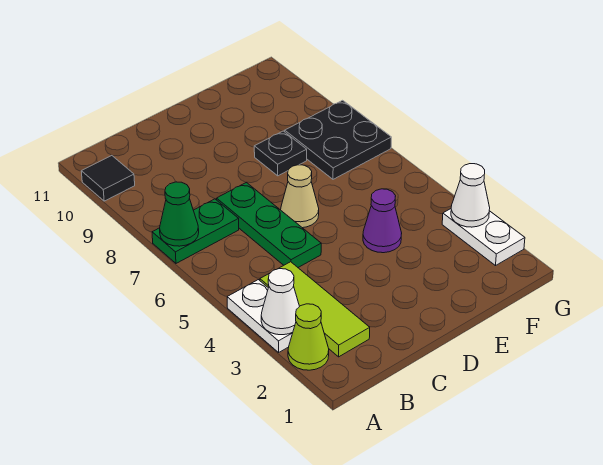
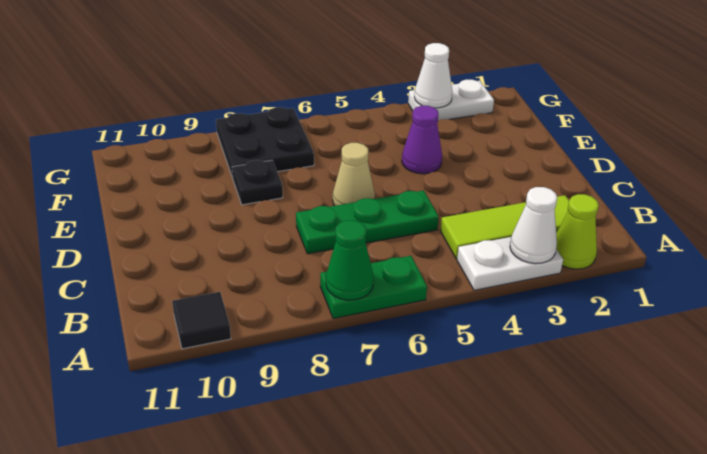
green plate A7:B7 level 1 -> green plate A6:A7 level 1

